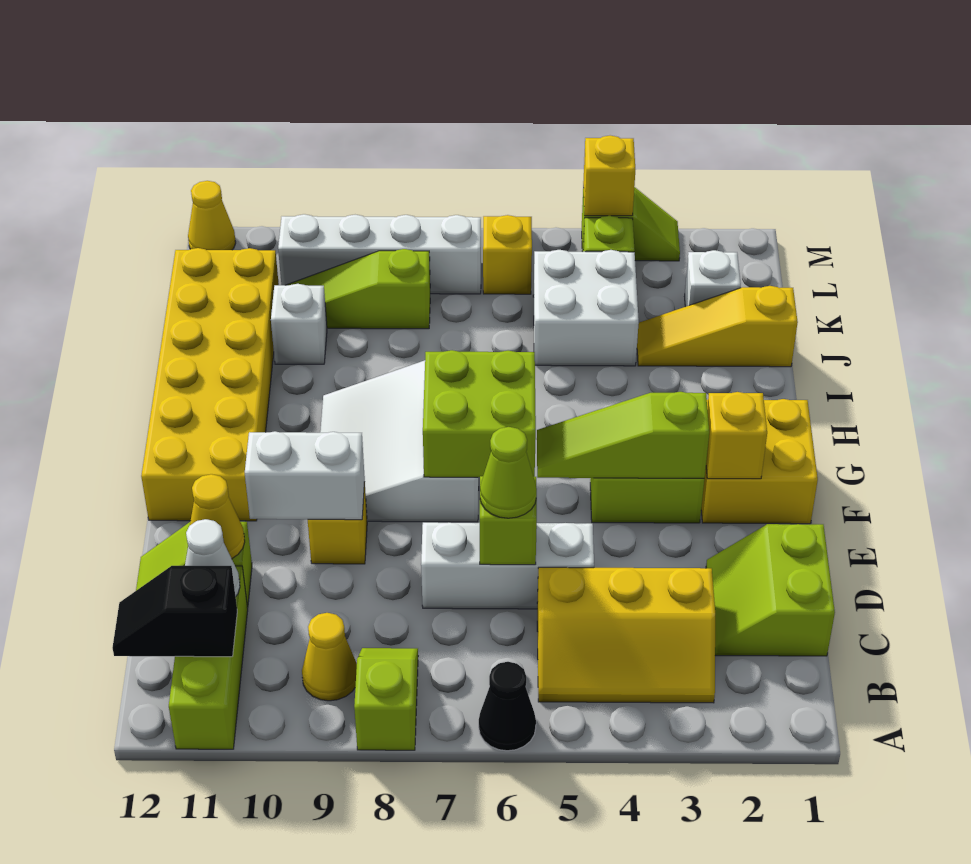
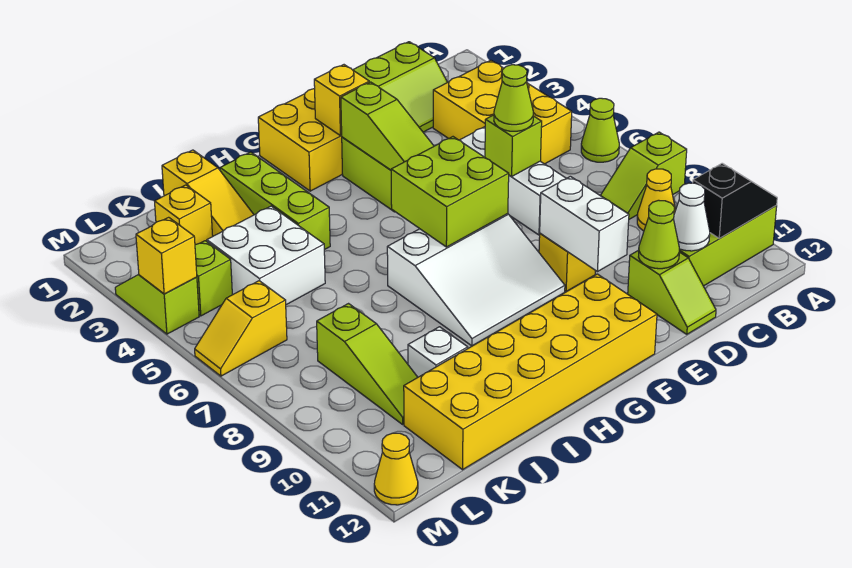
black cone A6 level 1 -> lime cone A6 level 1
yellow slope B3:C5 level 1 top C -> yellow brick B3:C5 level 1
black slope B11:B12 level 2 top 11 -> black slope A11:B11 level 2 top B
yellow cone D11 level 2 -> lime cone D11 level 2
none -> lime brick I2:I4 level 1
white brick K2 level 1 -> yellow brick K2 level 1
white brick L7:L10 level 1 -> none

